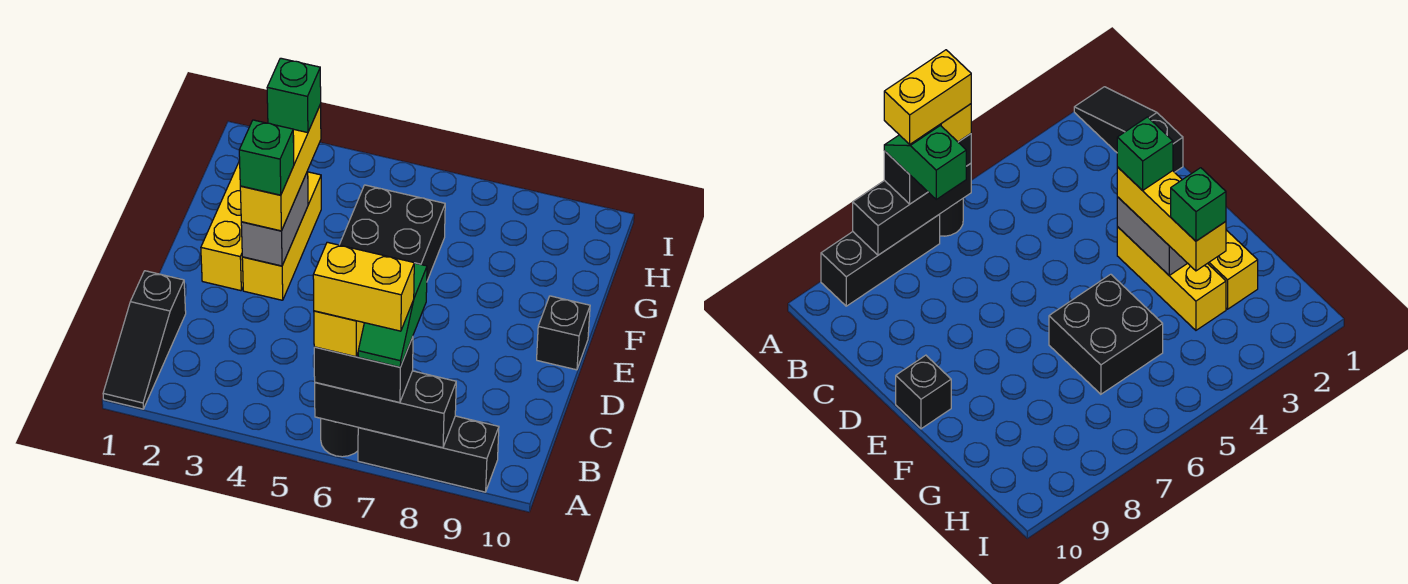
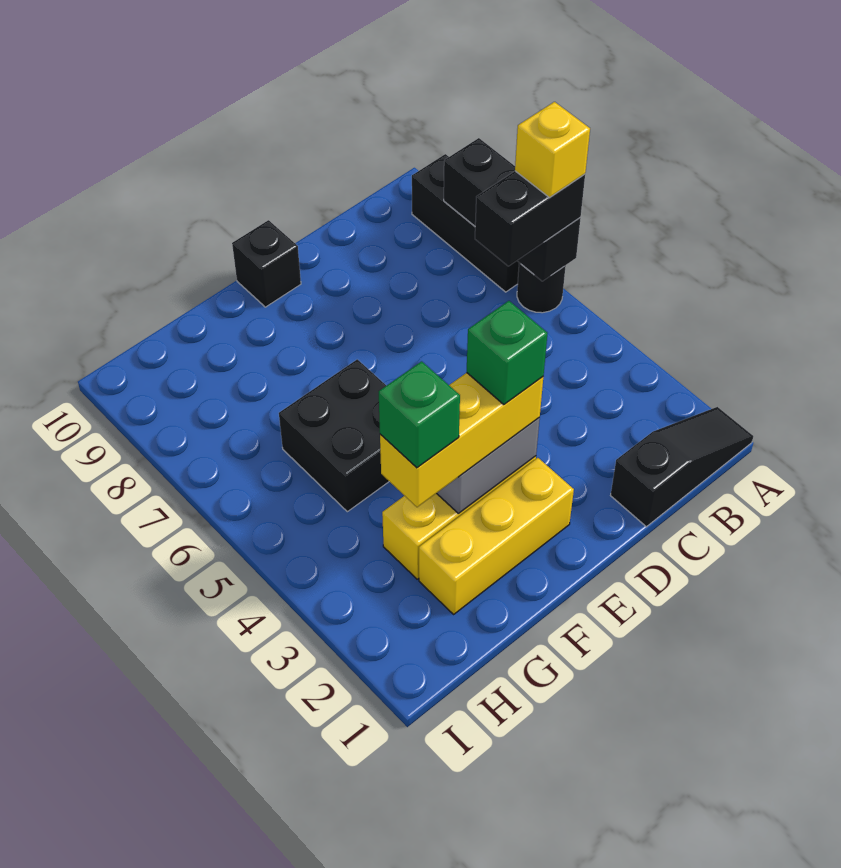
black brick A6:A7 level 3 -> black brick A6:B6 level 3
yellow brick A6:A7 level 5 -> none
green slope A7:B7 level 4 top B -> none

